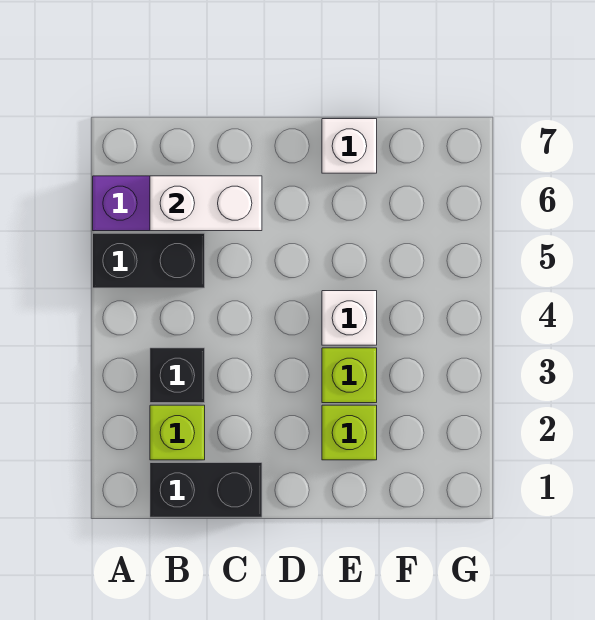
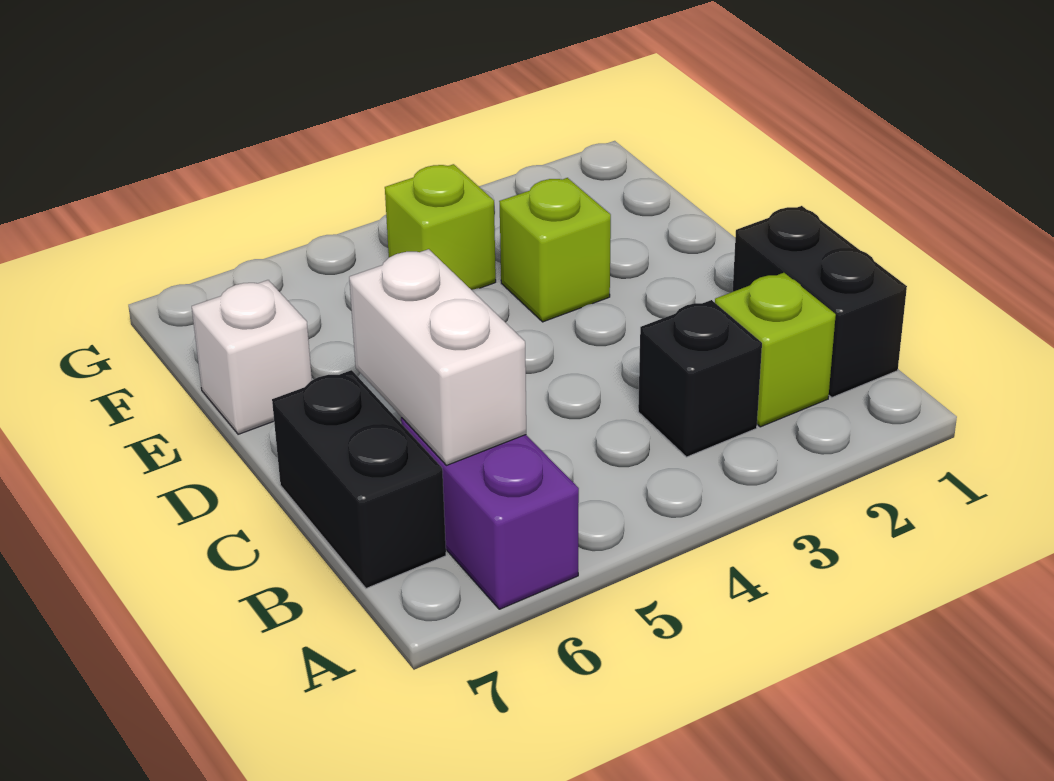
black brick A5:B5 level 1 -> black brick B7:C7 level 1
lime brick E2 level 1 -> lime brick F4 level 1
white brick E4 level 1 -> none

